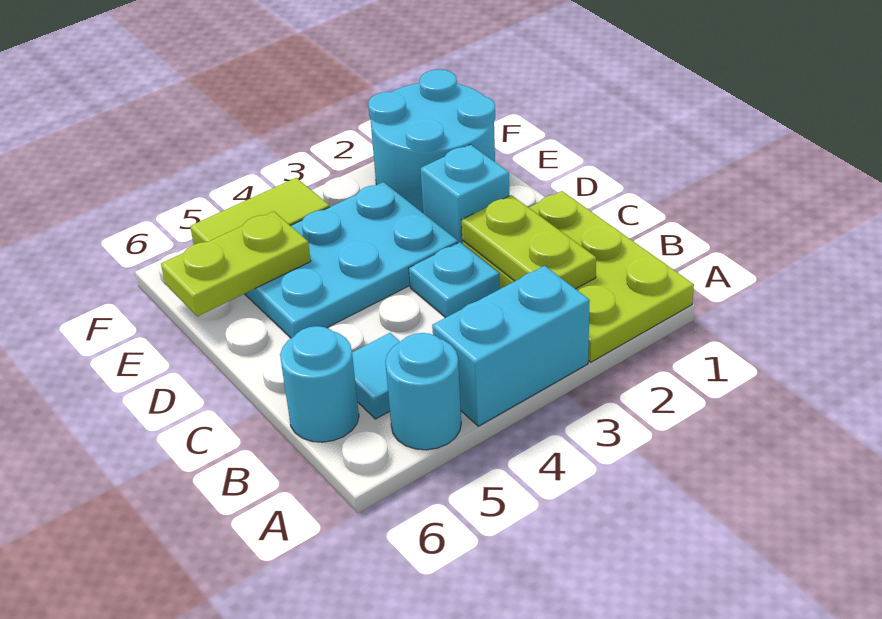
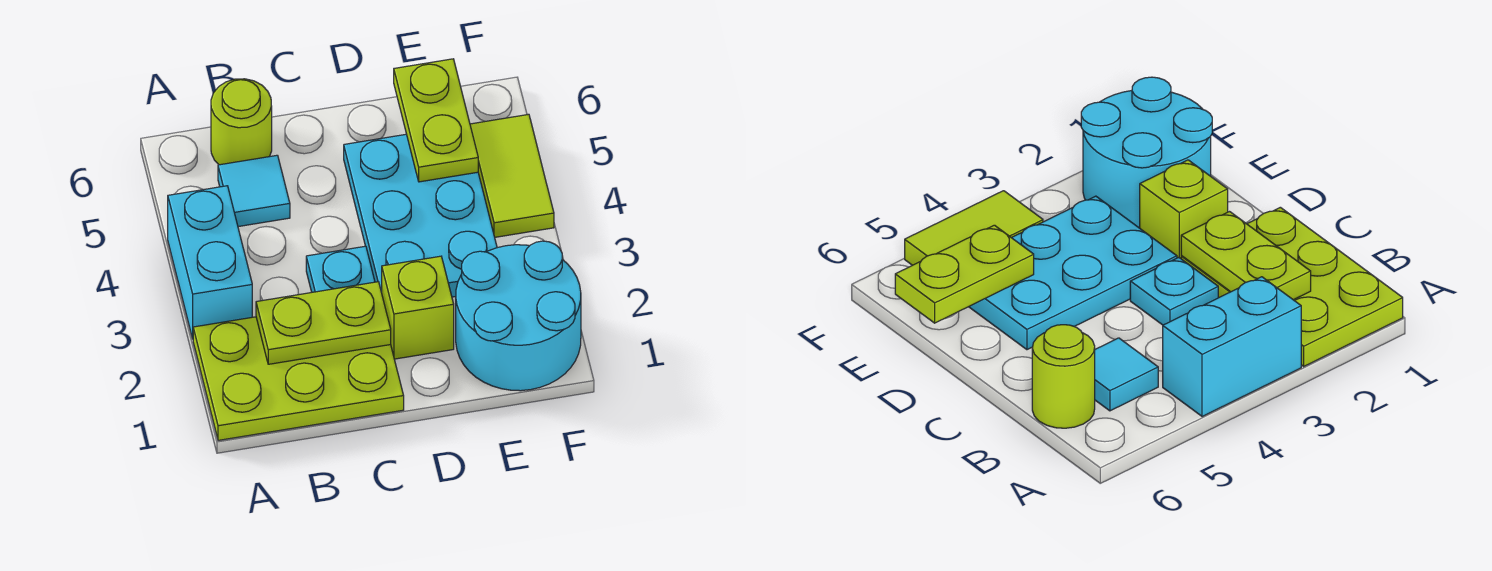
cyan round brick A5 level 1 -> none
cyan round brick B6 level 1 -> lime round brick B6 level 1
cyan brick D2 level 1 -> lime brick D2 level 1

